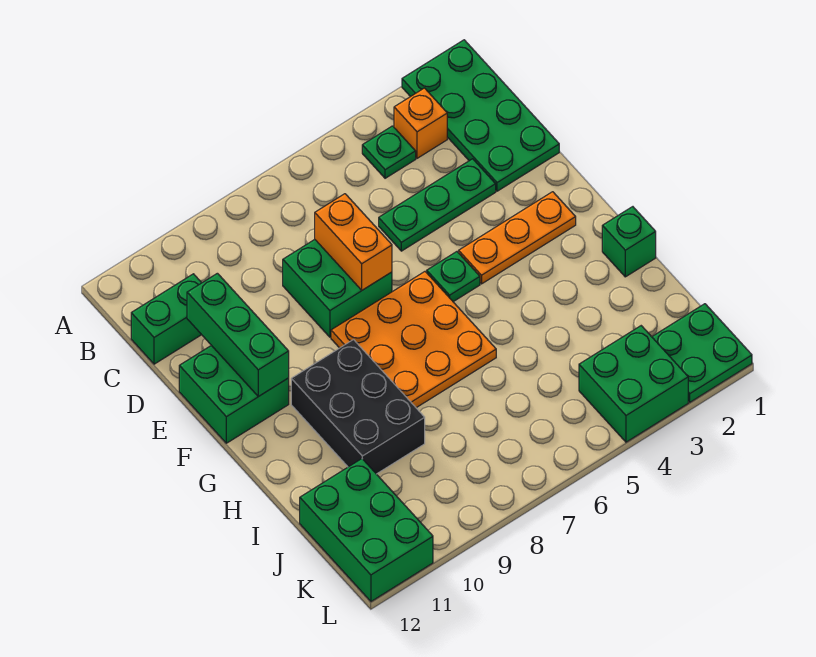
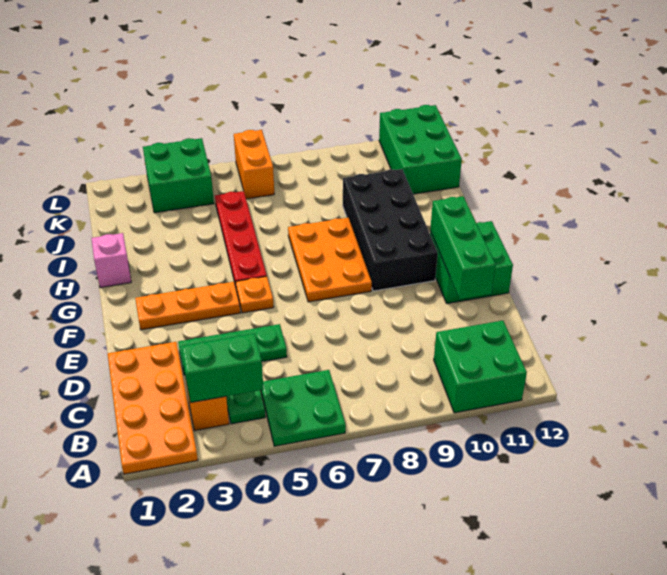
green plate A1:D2 level 1 -> orange plate A1:D2 level 1
green brick C11:C12 level 1 -> green brick B3:B4 level 2
green brick D7:E8 level 1 -> green brick A10:B11 level 1
orange brick D7:E7 level 2 -> orange brick K6:L6 level 1
green plate F5 level 1 -> orange plate F5 level 1
orange plate F6:H8 level 1 -> orange plate F7:H8 level 1
none -> red plate G5:J5 level 1
black brick G9:I10 level 1 -> black brick F9:I10 level 1
green brick H1 level 1 -> pink brick H1 level 1
green plate K1:L2 level 1 -> green plate A5:B6 level 1

